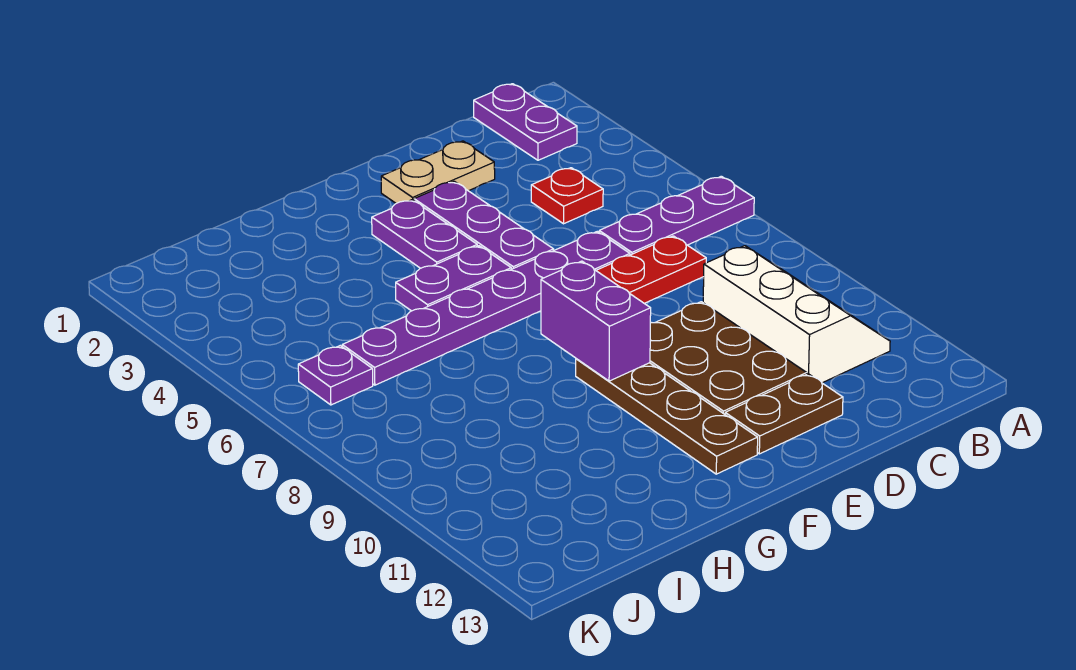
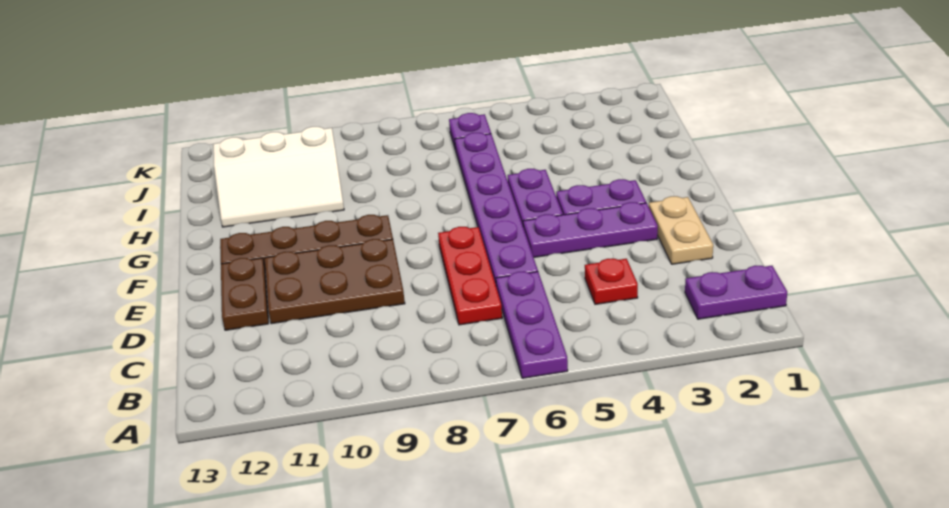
white slope B9:C11 level 1 top C -> white slope H10:I12 level 1 top I
purple brick F8:F9 level 2 -> none

